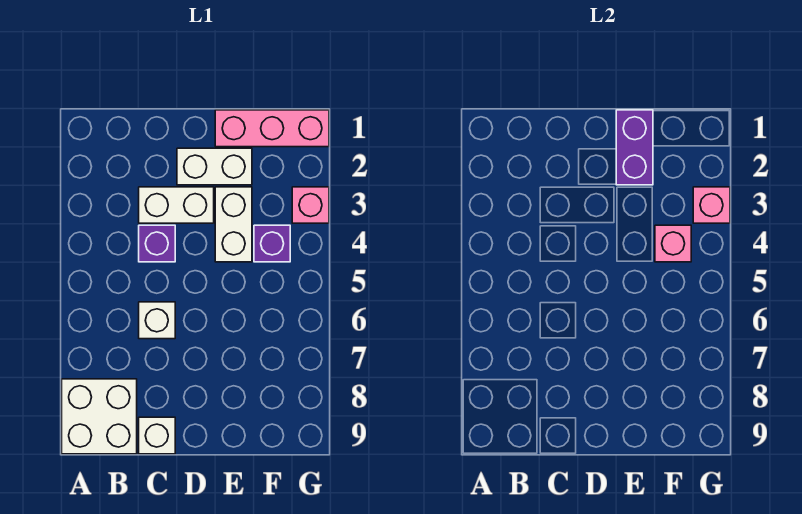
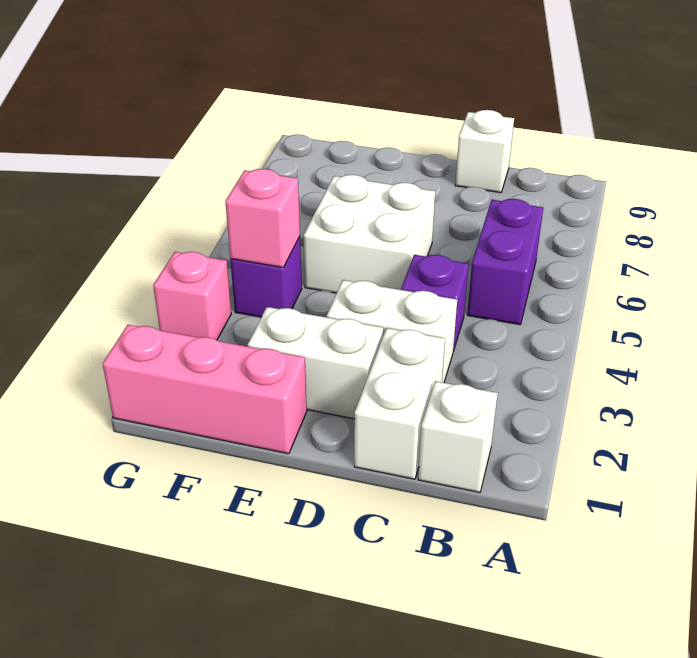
white brick A8:B9 level 1 -> white brick D5:E6 level 1
white brick C6 level 1 -> white brick B1 level 1
purple brick E1:E2 level 2 -> purple brick B5:B6 level 1
white brick E3:E4 level 1 -> white brick C1:C2 level 1
pink brick G3 level 2 -> none

